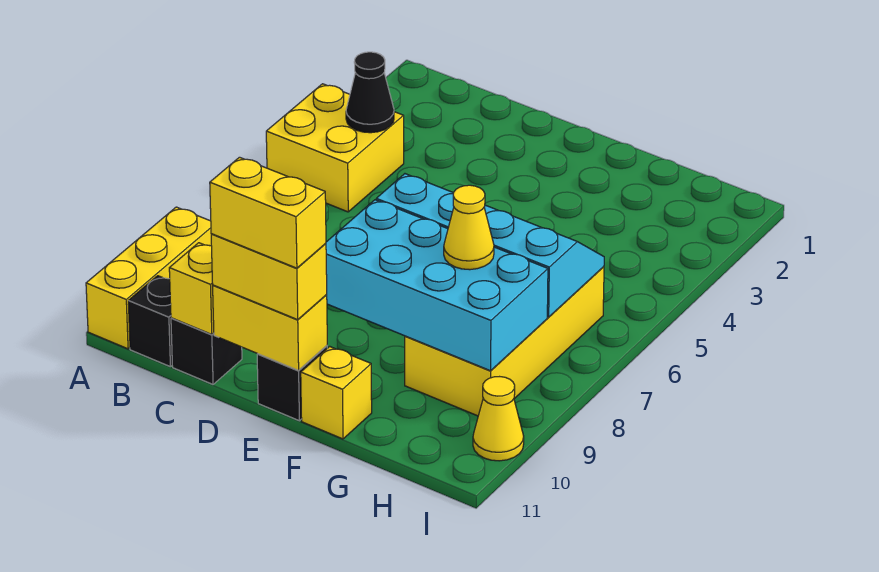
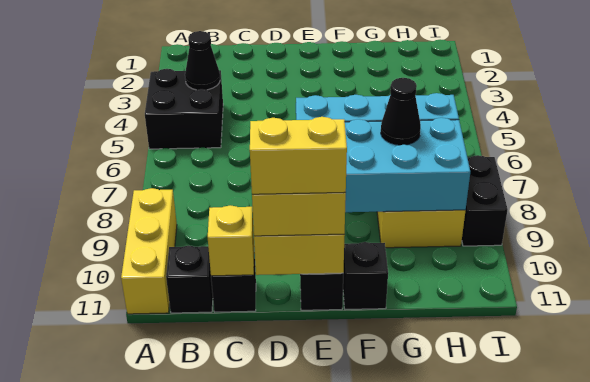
yellow brick A4:B5 level 1 -> black brick A4:B5 level 1
yellow brick F11 level 1 -> black brick F11 level 1
yellow cone G8 level 3 -> black cone G8 level 3
none -> black brick I8:I9 level 1
yellow cone I10 level 1 -> none

